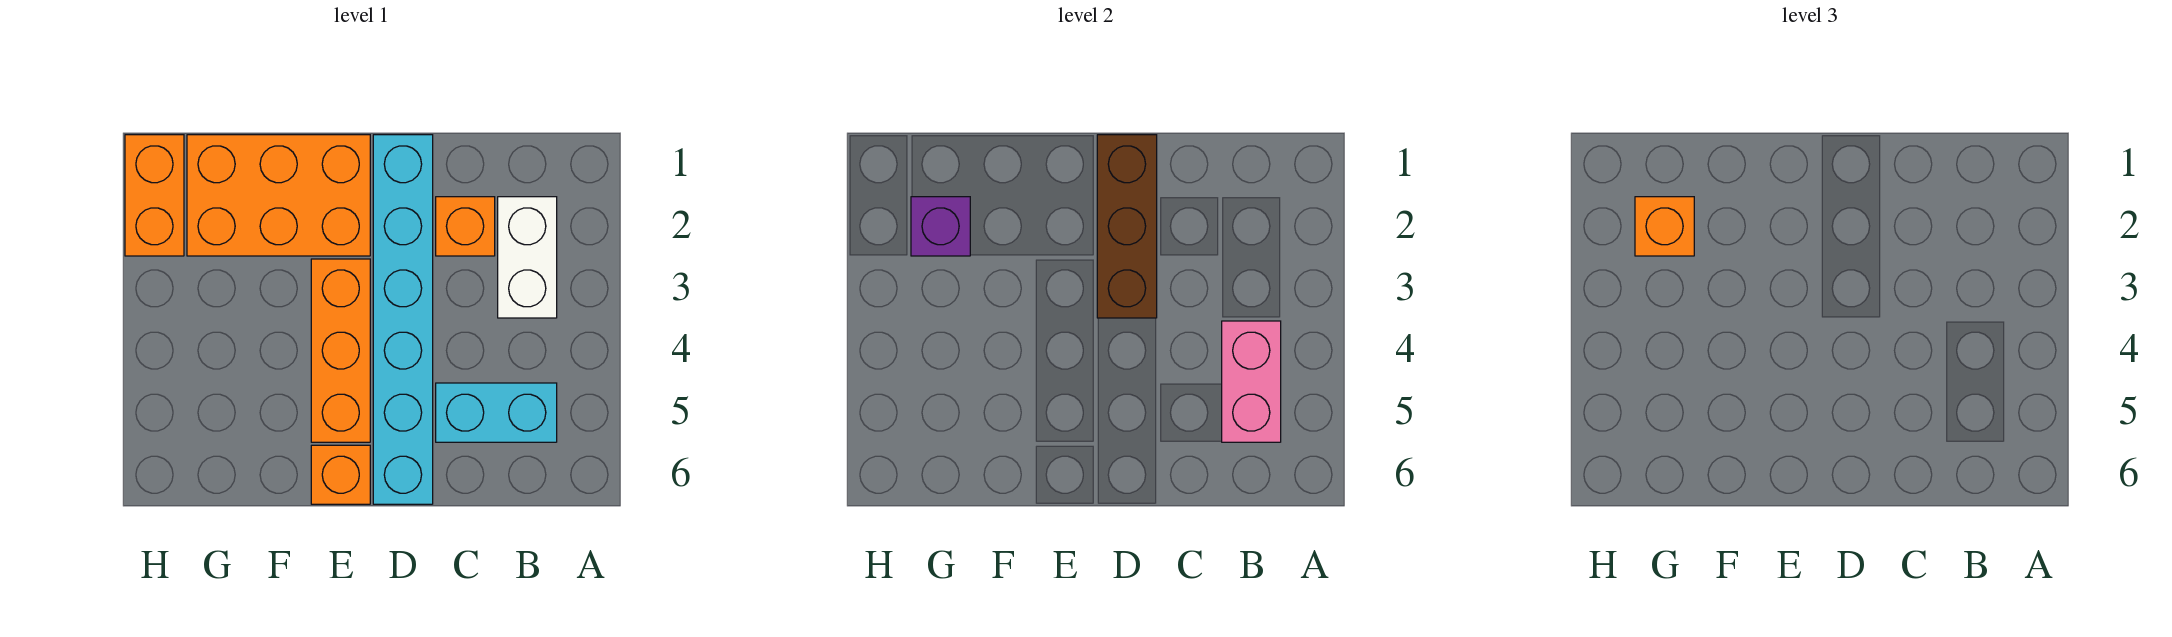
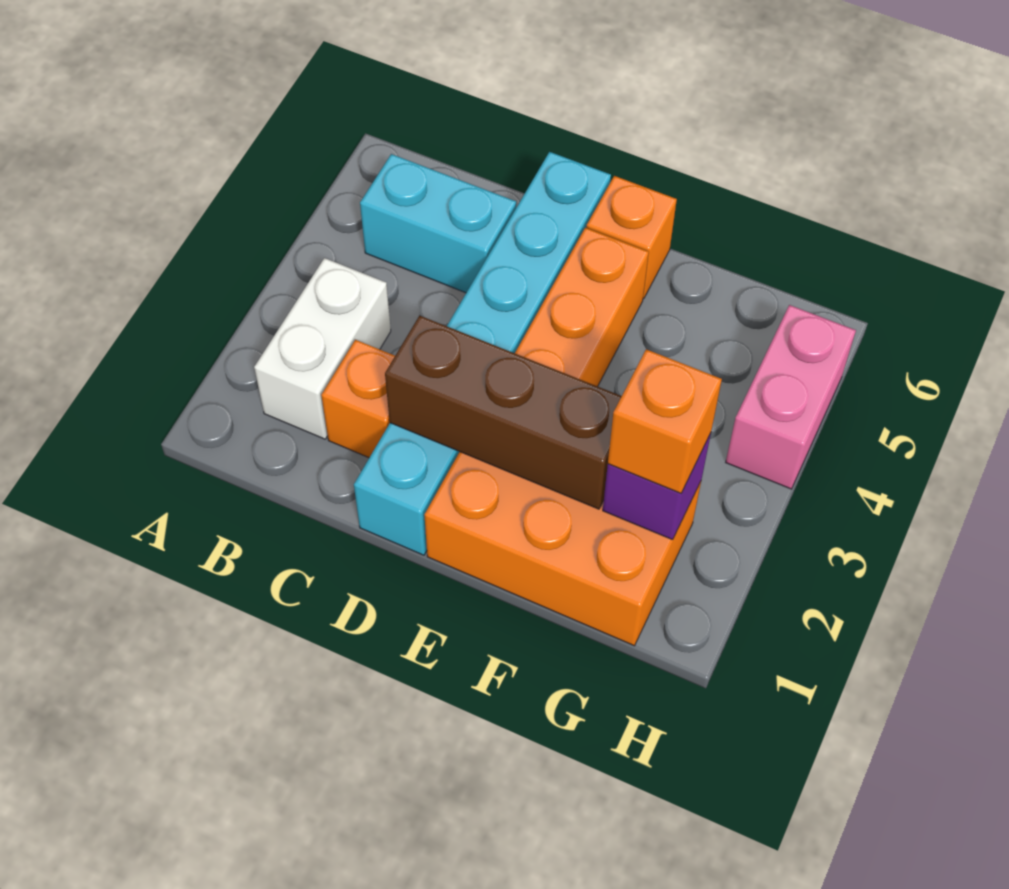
pink brick B4:B5 level 2 -> pink brick H4:H5 level 1
brown brick D1:D3 level 2 -> brown brick D2:F2 level 2
orange brick H1:H2 level 1 -> none

